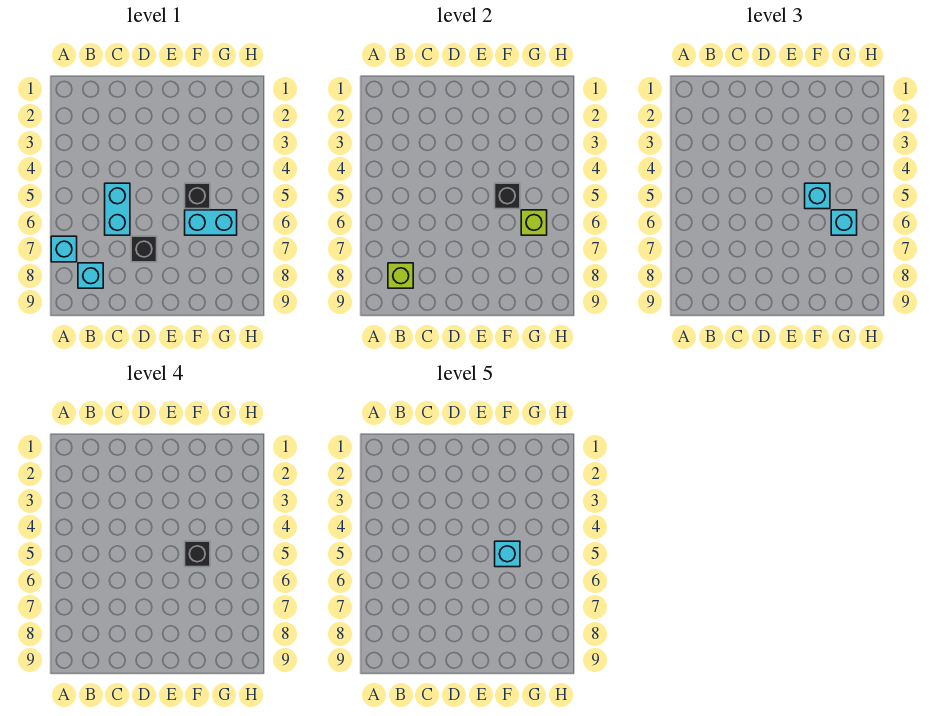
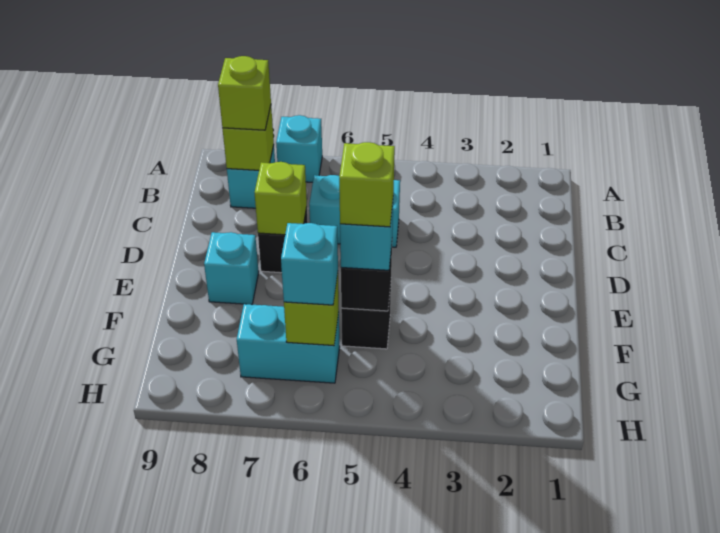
none -> lime brick B8 level 3
none -> lime brick D7 level 2
black brick F5 level 4 -> lime brick F5 level 4
cyan brick F5 level 5 -> cyan brick E8 level 1
cyan brick F6:G6 level 1 -> cyan brick G6:G7 level 1

